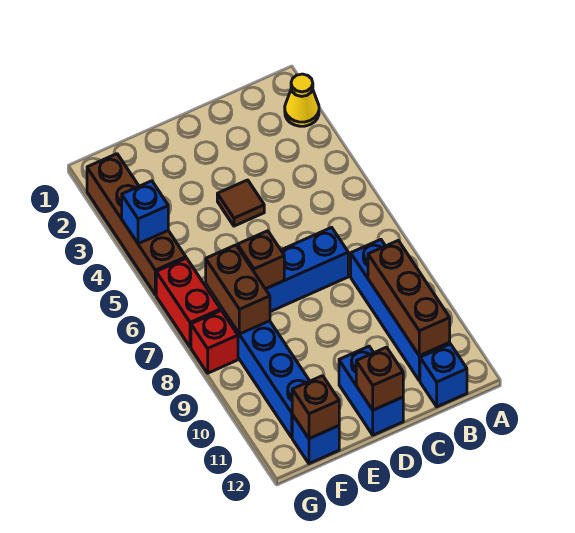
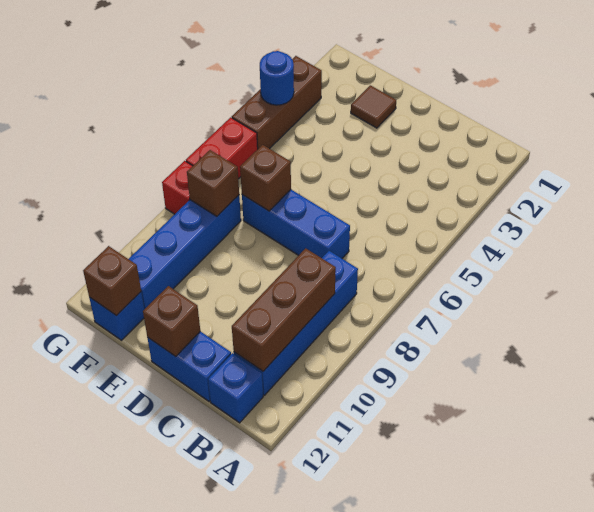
yellow cone A2 level 1 -> none
brown tile D4 level 1 -> brown tile E2 level 1
blue brick D11:D12 level 1 -> blue brick C12:D12 level 1
brown brick F7:F8 level 2 -> brown brick F8 level 2
brown brick G2:G5 level 1 -> brown brick G3:G5 level 1
blue brick G4 level 2 -> blue round brick G4 level 2

